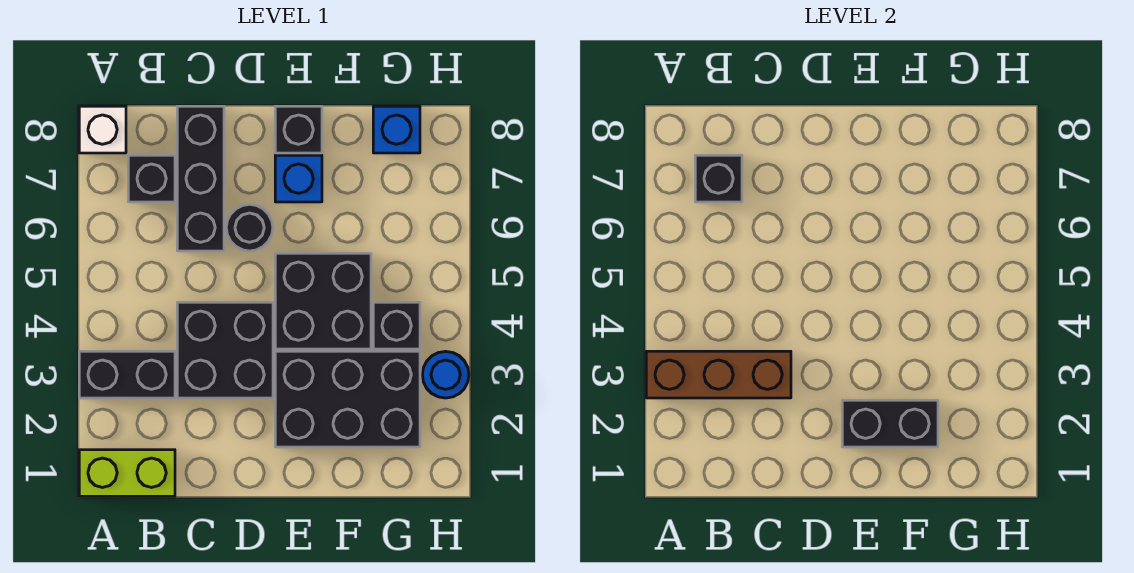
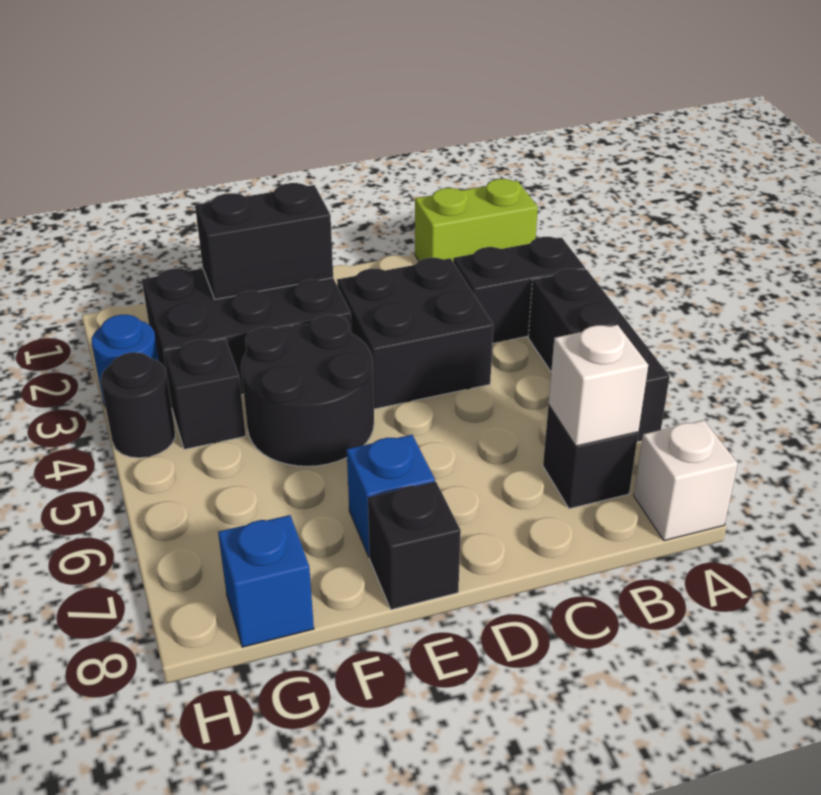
brown brick A3:C3 level 2 -> none
black brick B7 level 2 -> white brick B7 level 2
black brick C6:C8 level 1 -> black brick A4:A6 level 1
black round brick D6 level 1 -> black round brick H4 level 1
black brick E4:F5 level 1 -> black round brick E4:F5 level 1

